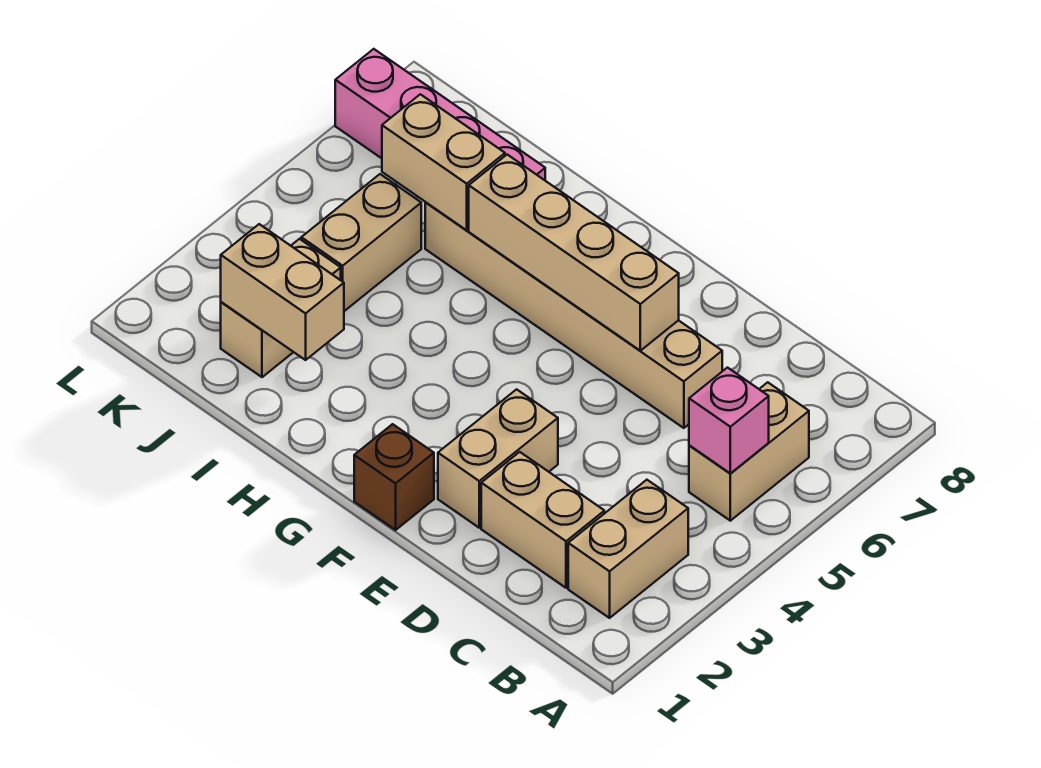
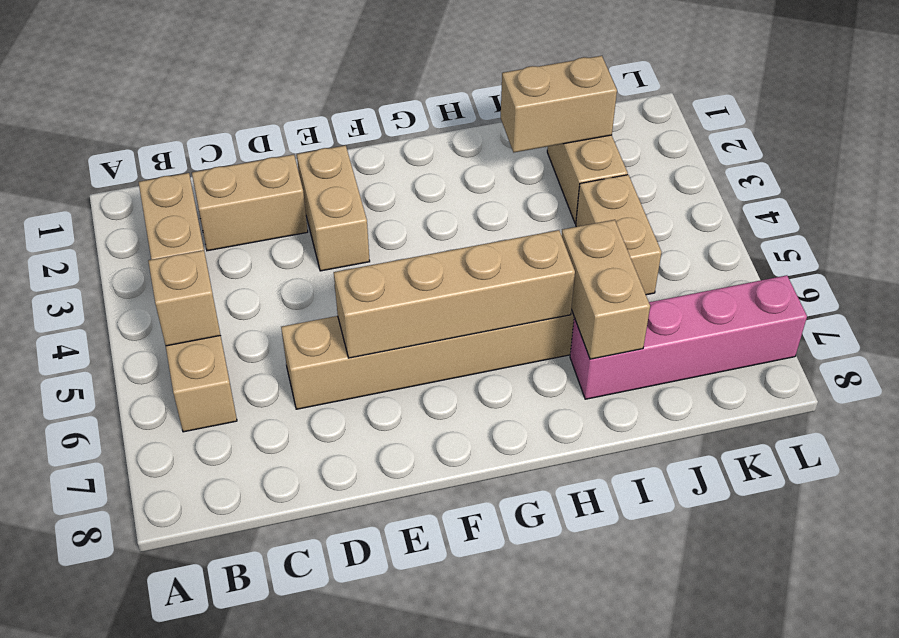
pink brick B5 level 2 -> tan brick B5 level 2
brown brick F1 level 1 -> none
tan brick I6:J6 level 2 -> tan brick I6:I7 level 2

